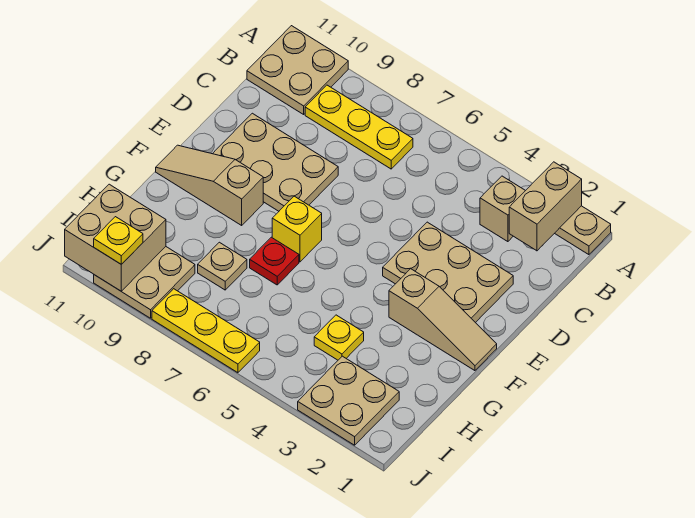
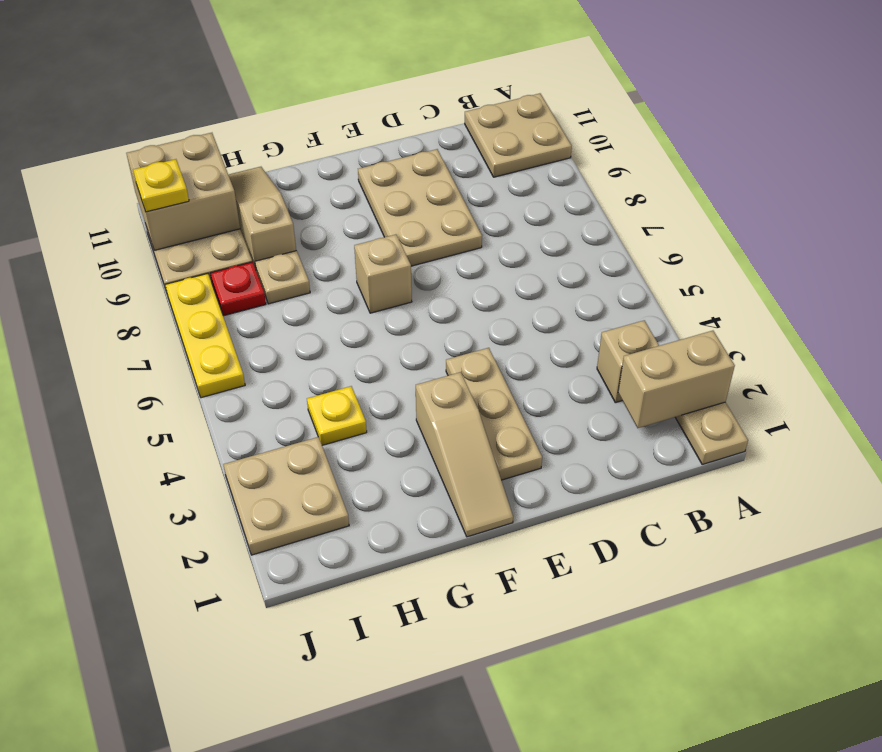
yellow plate B7:B9 level 1 -> none
tan plate D2:E4 level 1 -> tan plate E2:E4 level 1
yellow brick F7 level 1 -> tan brick F7 level 1
tan slope F9:F11 level 1 top 9 -> tan slope H9:H11 level 1 top 9
red plate G7 level 1 -> red plate I8 level 1

